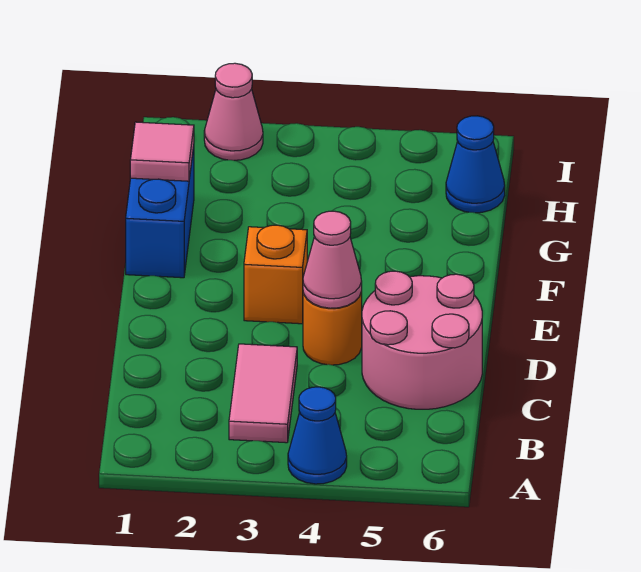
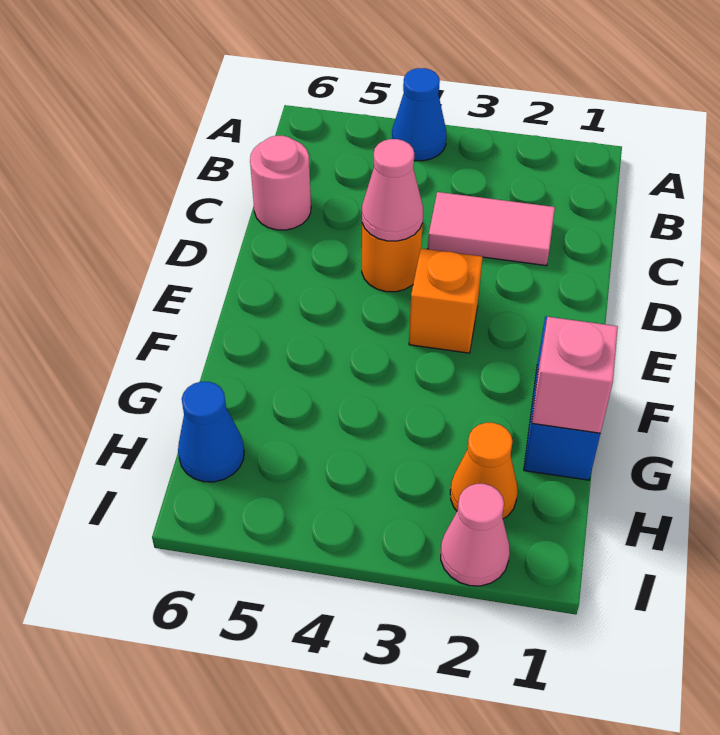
pink tile B3:C3 level 1 -> pink tile C2:C3 level 1
pink round brick C5:D6 level 1 -> pink round brick C6 level 1
pink tile G1 level 2 -> pink brick G1 level 2
none -> orange cone H2 level 1

